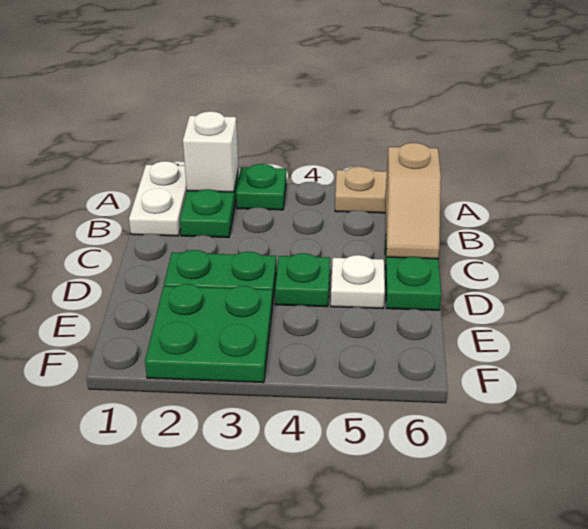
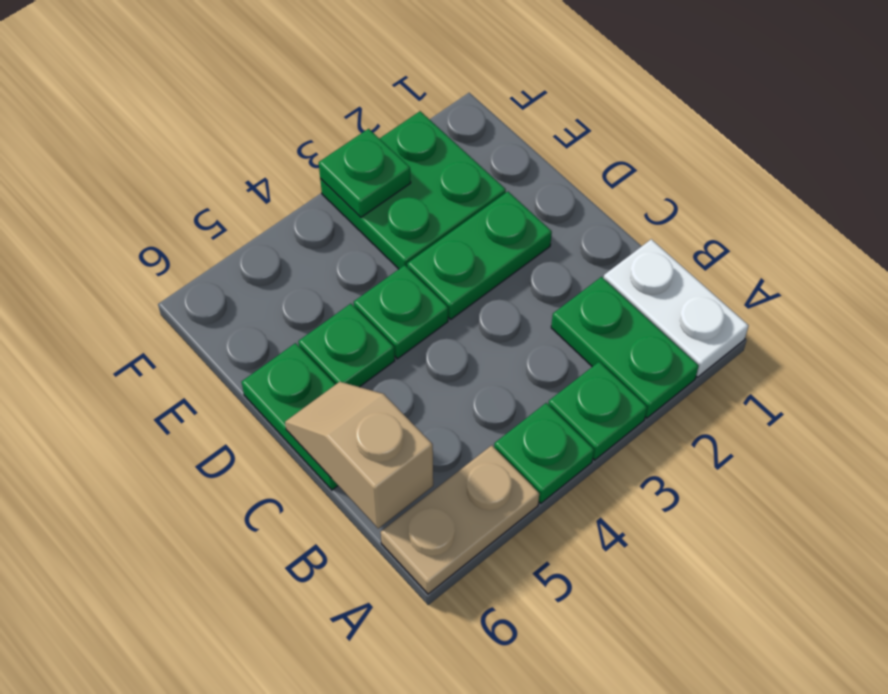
white brick A2 level 2 -> none
none -> green plate A4 level 1
white plate D5 level 1 -> green plate D5 level 1
none -> green plate F3 level 2

